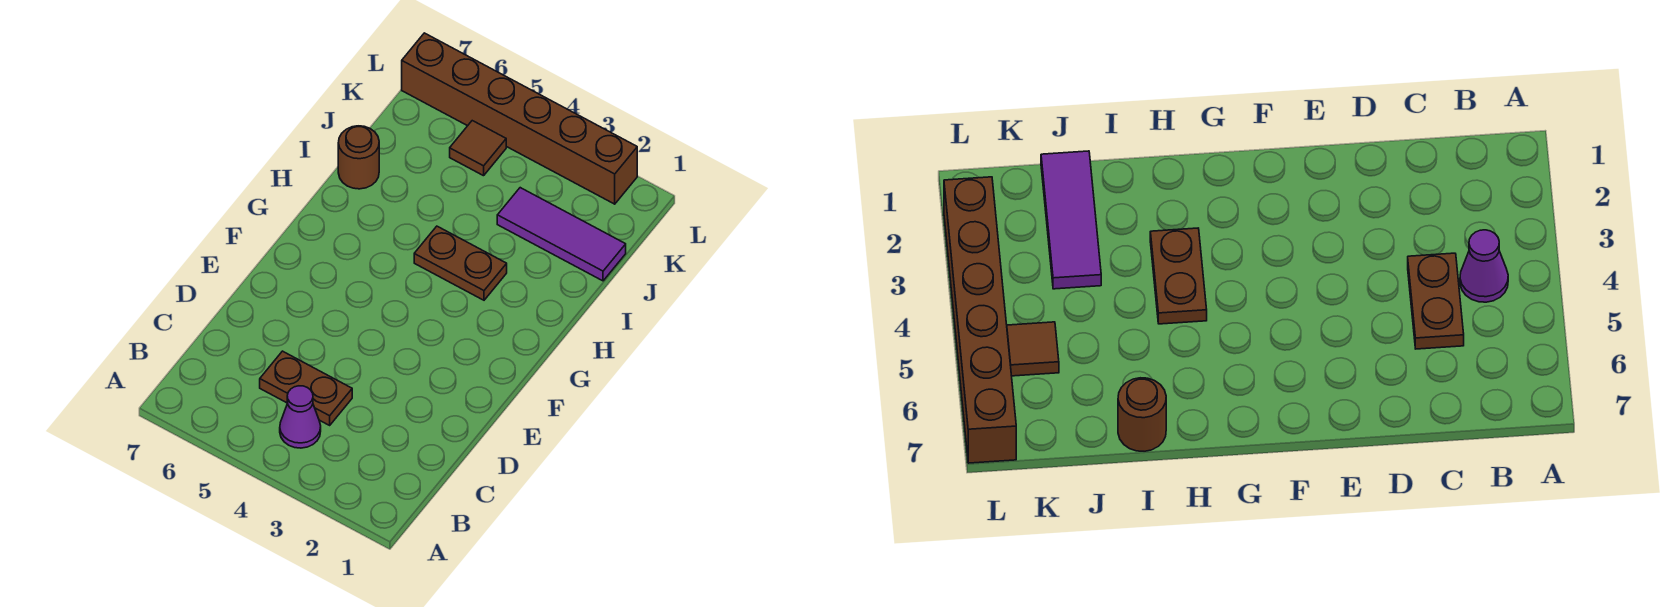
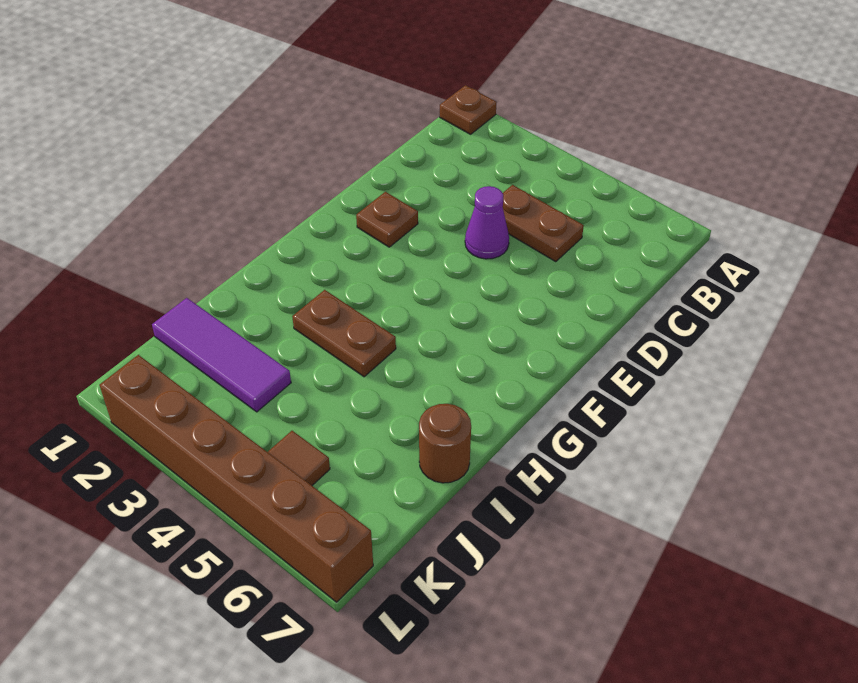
none -> brown plate A1 level 1
purple cone B4 level 1 -> purple cone D4 level 1
none -> brown plate E2 level 1

